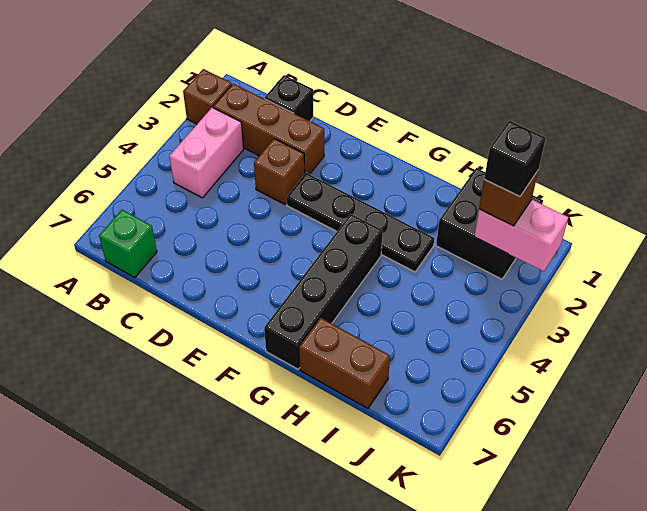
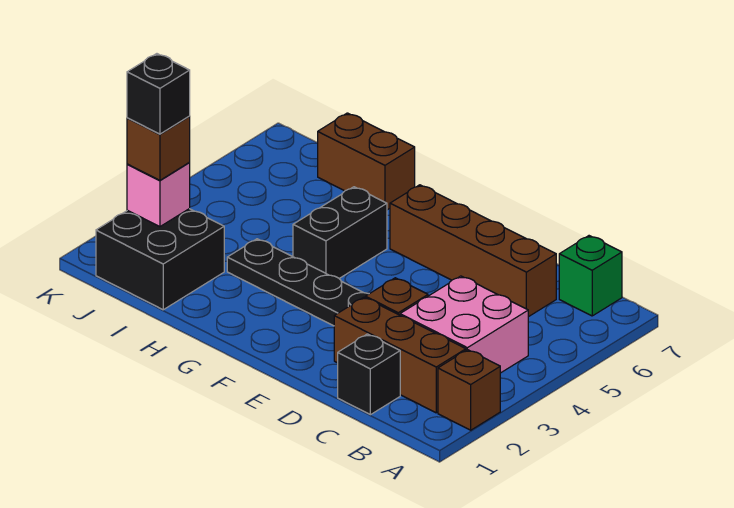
pink brick B3:B4 level 1 -> pink brick B3:C4 level 1
none -> brown brick C6:F6 level 1
black brick G4:G7 level 1 -> black brick G4:G5 level 1
pink brick J2:K2 level 2 -> pink brick J2 level 2

